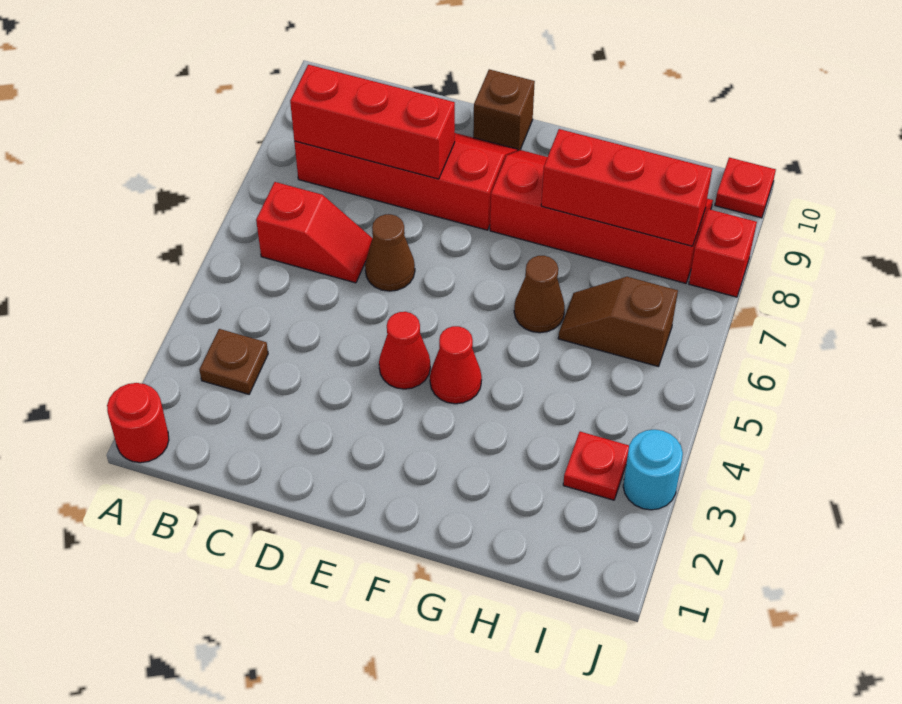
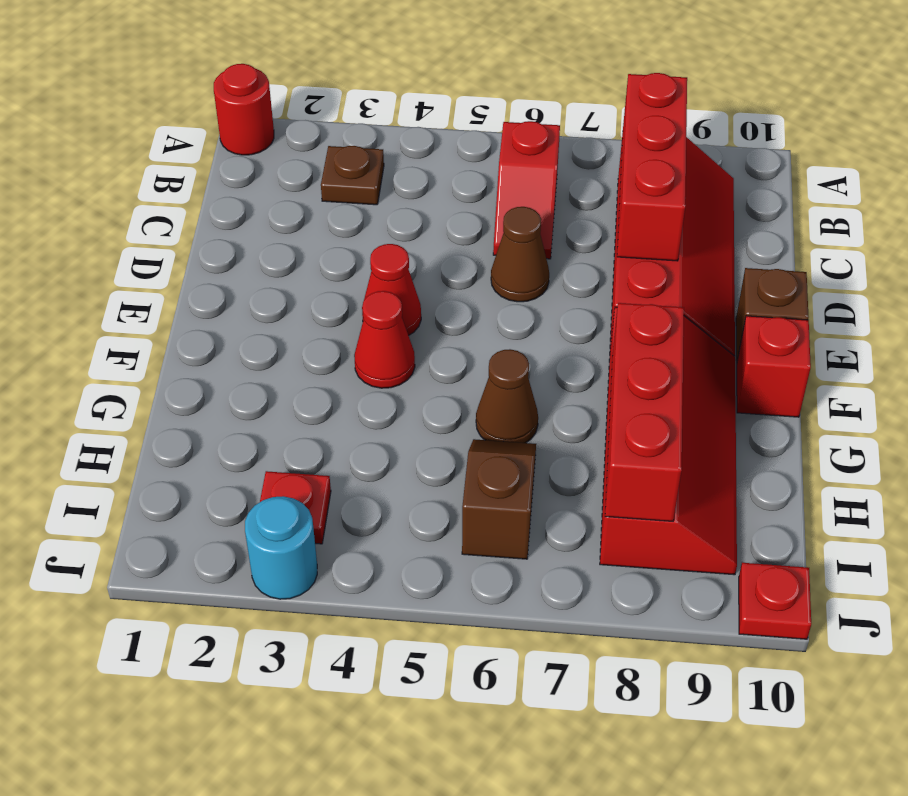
red brick J8 level 1 -> red brick F10 level 1

